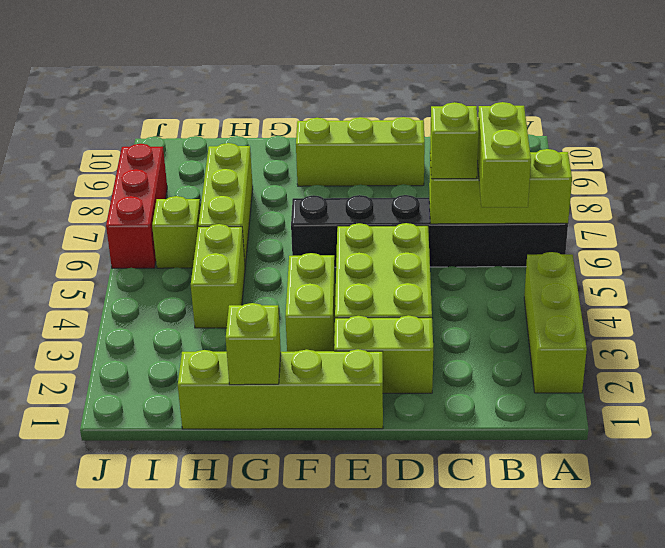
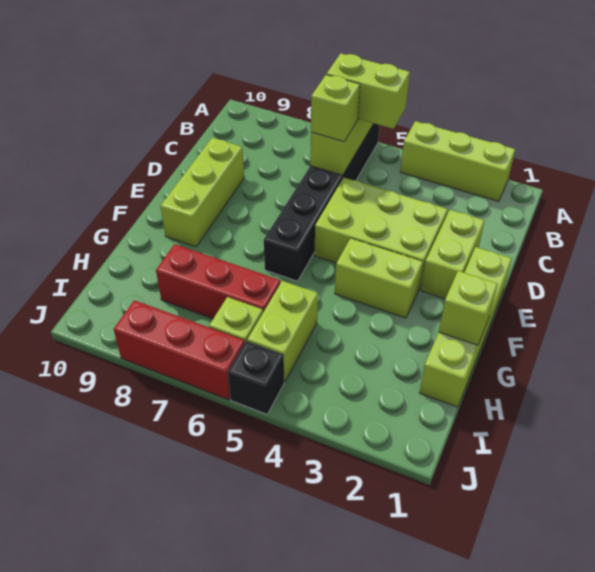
lime brick H4:H5 level 1 -> lime brick H5:I5 level 1
lime brick H6:H8 level 1 -> red brick H6:H8 level 1
none -> black brick J5 level 1

